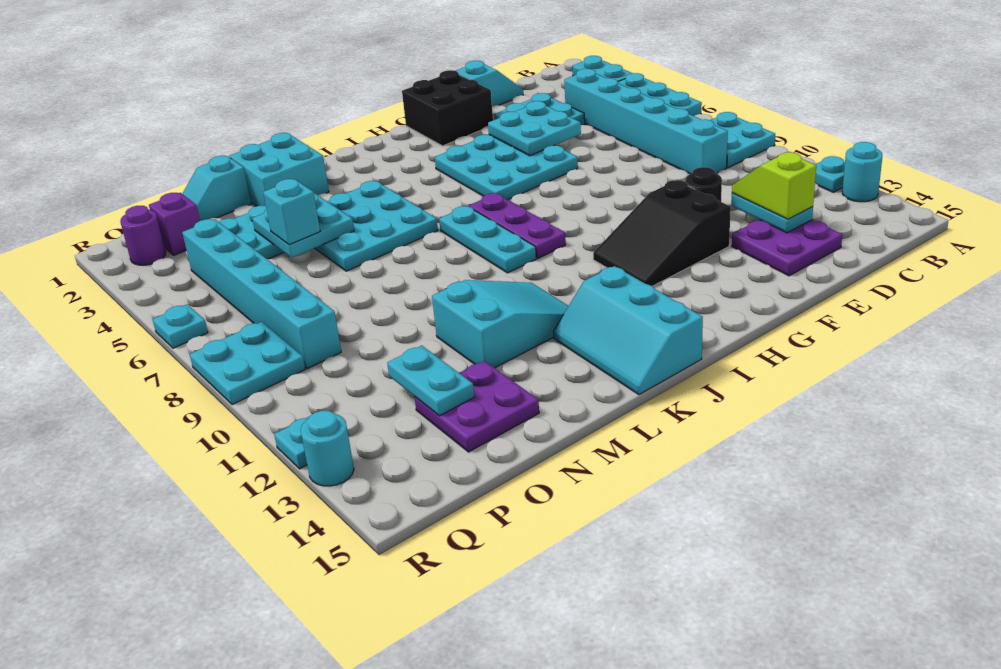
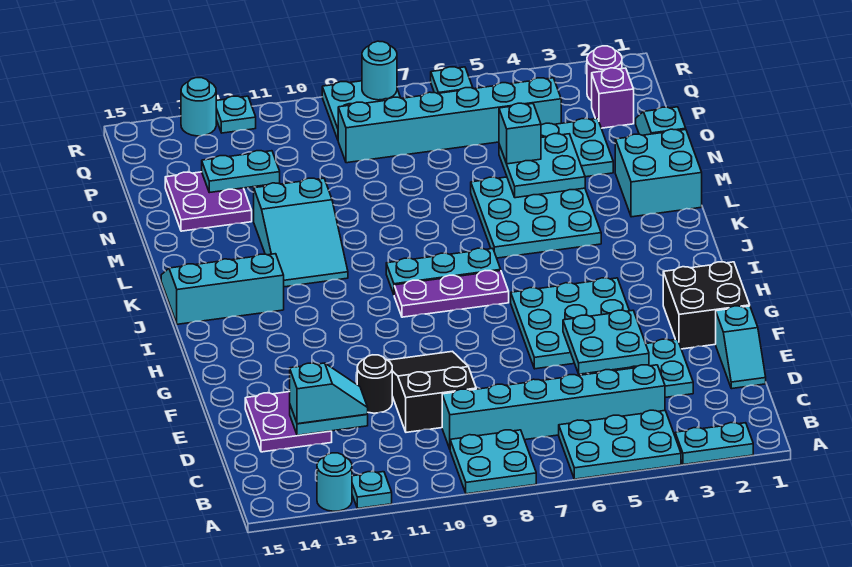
lime slope D12:D13 level 3 top 13 -> cyan slope D12:D13 level 3 top 13
black slope F11:H12 level 1 top F -> black slope D9:F10 level 1 top D
none -> cyan round brick R8 level 2

